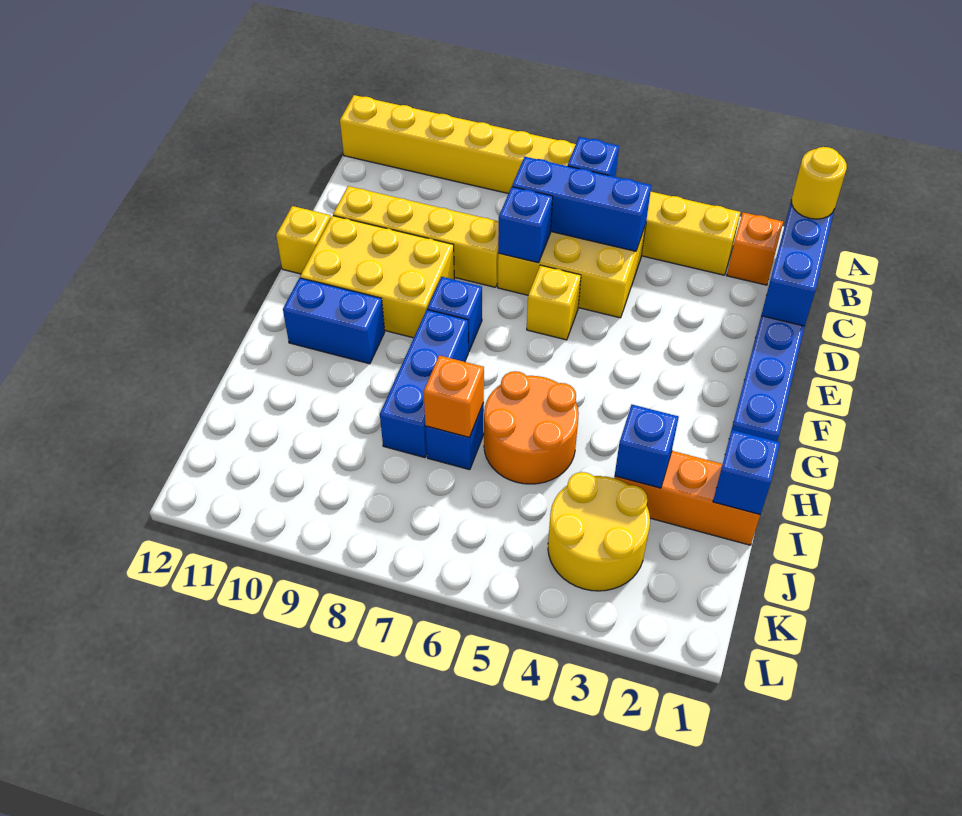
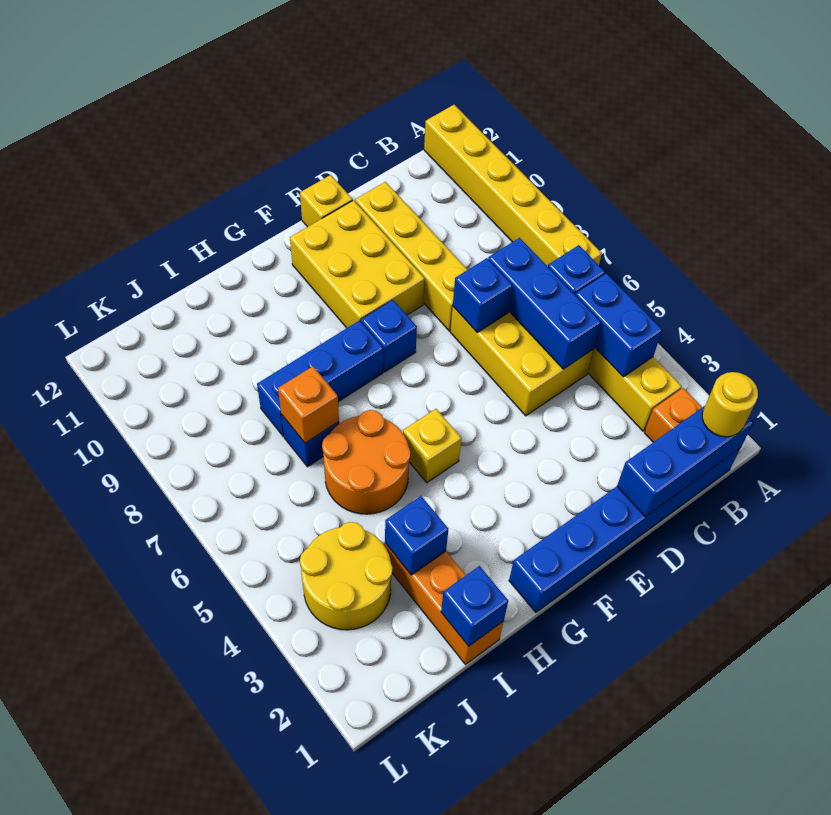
yellow brick E6 level 1 -> yellow brick G5 level 1
blue brick G10:G11 level 1 -> blue brick B4:B5 level 2

